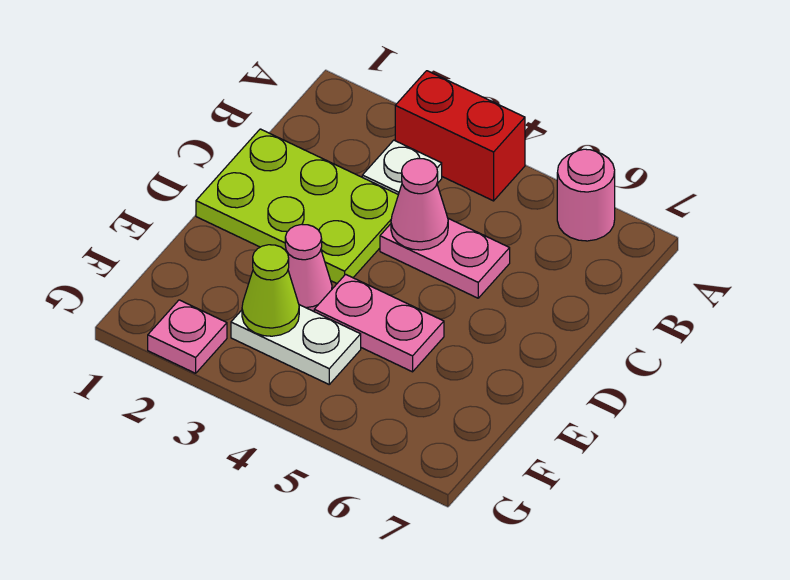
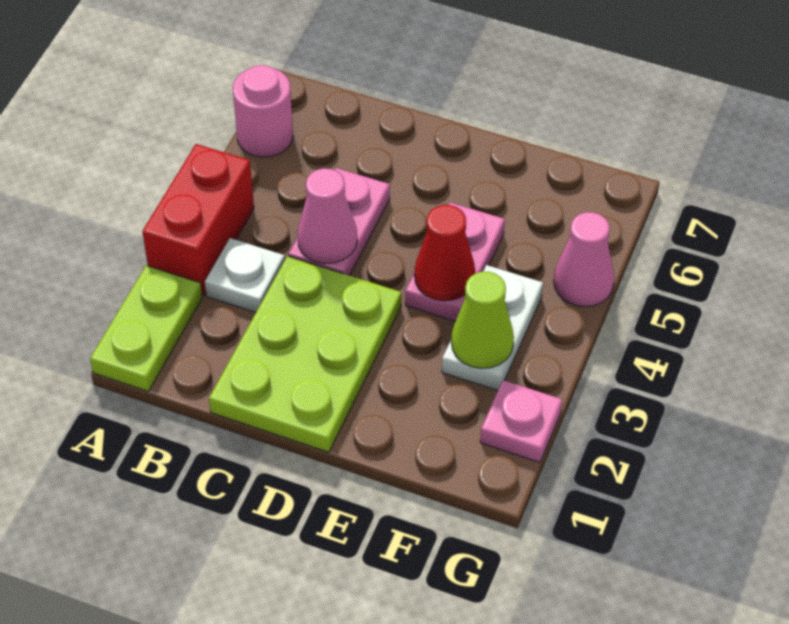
none -> lime plate A1:A2 level 1
pink cone E3 level 1 -> pink cone G5 level 1
none -> red cone E4 level 2

